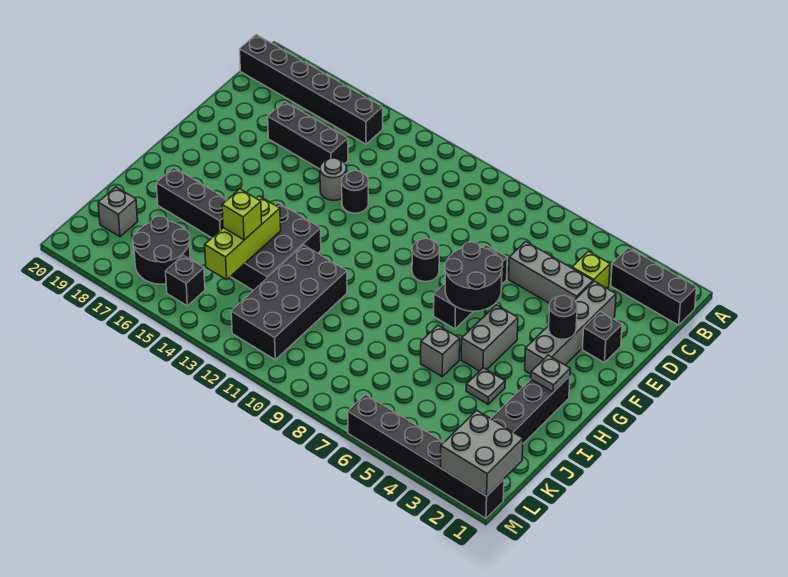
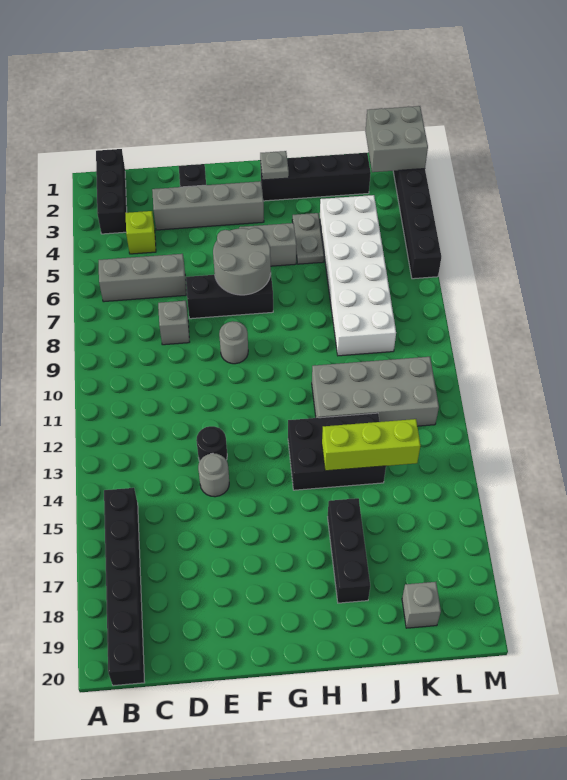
grey brick D4:D6 level 1 -> grey brick B6:D6 level 1
black brick D15:D17 level 1 -> none
black round brick F3 level 2 -> none
black round brick F6:G7 level 2 -> grey round brick F6:G7 level 2
black round brick F9 level 1 -> grey round brick F9 level 1
grey plate I4 level 1 -> grey plate I4:I5 level 1
grey brick I6 level 1 -> grey brick D8 level 1
black brick I11:L12 level 1 -> grey brick I11:L12 level 1
none -> white brick J4:K9 level 1
lime brick J14 level 3 -> none
black round brick K16:L17 level 1 -> none
black brick L15 level 1 -> none

